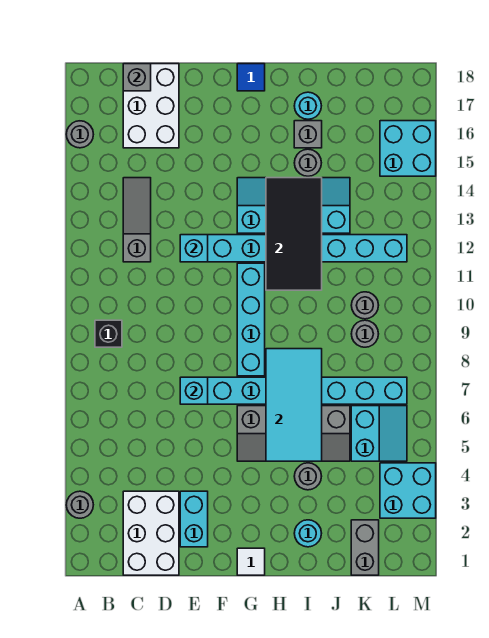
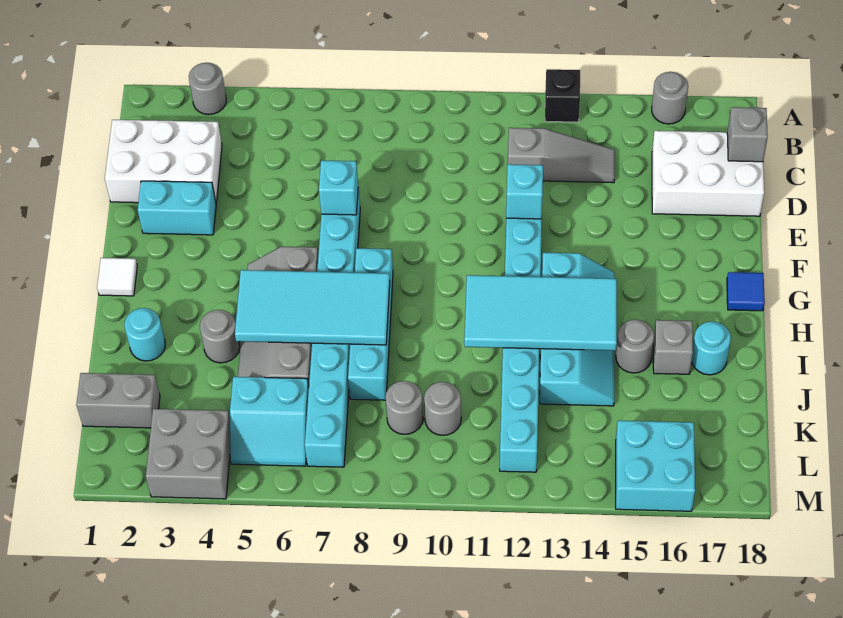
black brick B9 level 1 -> black brick A13 level 1
cyan brick G8:G11 level 1 -> cyan brick G8:J8 level 1
black tile H11:I14 level 2 -> cyan tile H11:I14 level 2
cyan brick L3:M4 level 1 -> grey brick L3:M4 level 1

